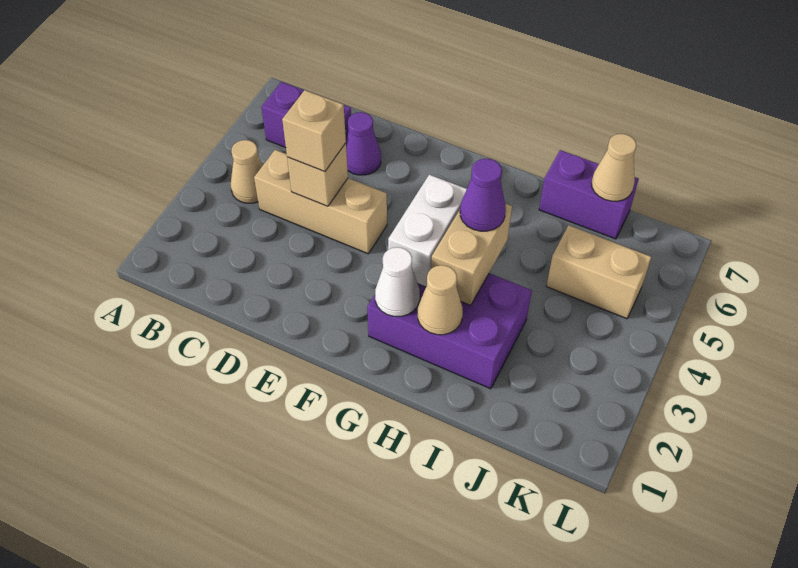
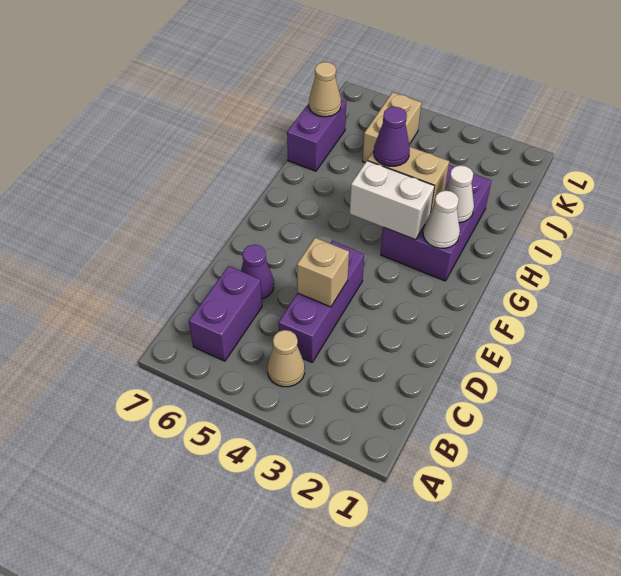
tan brick C4:E4 level 1 -> purple brick C4:E4 level 1
tan brick D4 level 3 -> none
tan cone H2 level 2 -> white cone H2 level 2

